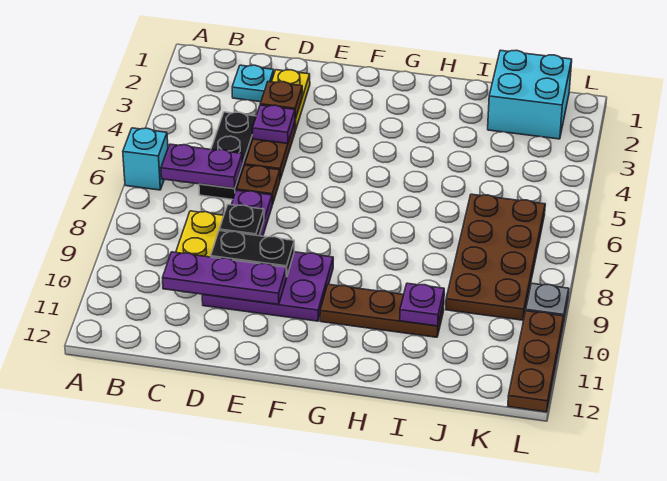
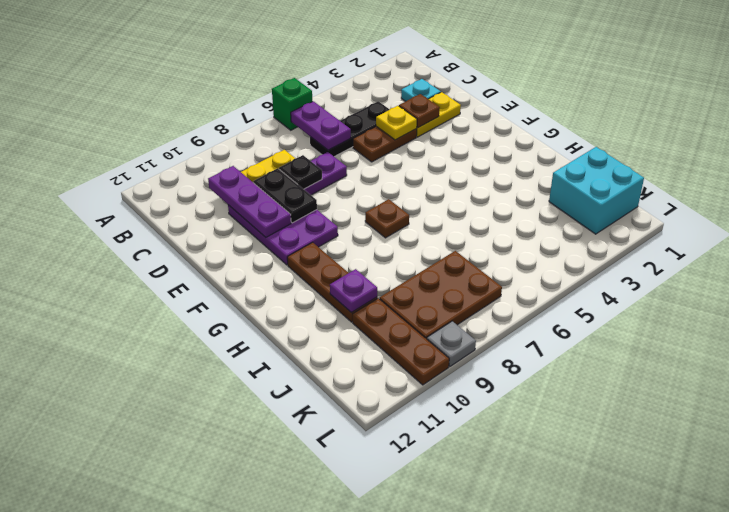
cyan brick A6 level 1 -> green brick A6 level 1
purple plate D4 level 2 -> yellow plate D4 level 2
brown plate D6 level 1 -> brown plate G7 level 1
brown plate J6:K9 level 1 -> brown plate J7:K9 level 1
brown plate L10:L12 level 1 -> brown plate J10:L10 level 1

